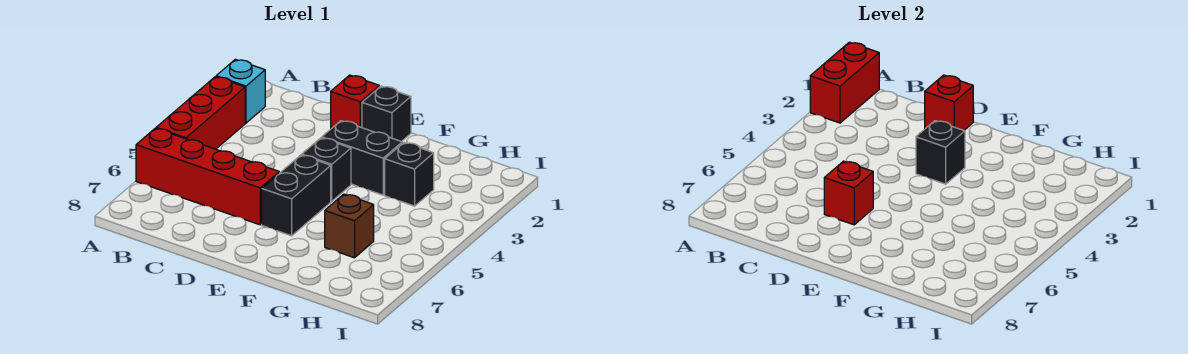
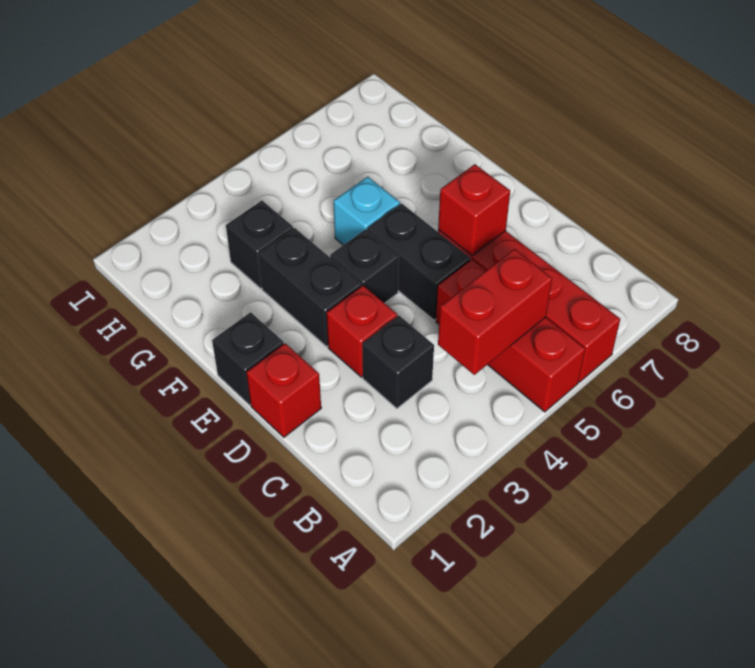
red brick A1:A2 level 2 -> red brick B4:B5 level 2
cyan brick A2 level 1 -> cyan brick F5 level 1
red brick A3:A5 level 1 -> red brick A5:C5 level 1
red brick D1 level 2 -> red brick D3 level 1
black brick E3 level 2 -> black brick C3 level 1
black brick E5:E6 level 1 -> black brick D5:E5 level 1
brown brick G6 level 1 -> none

